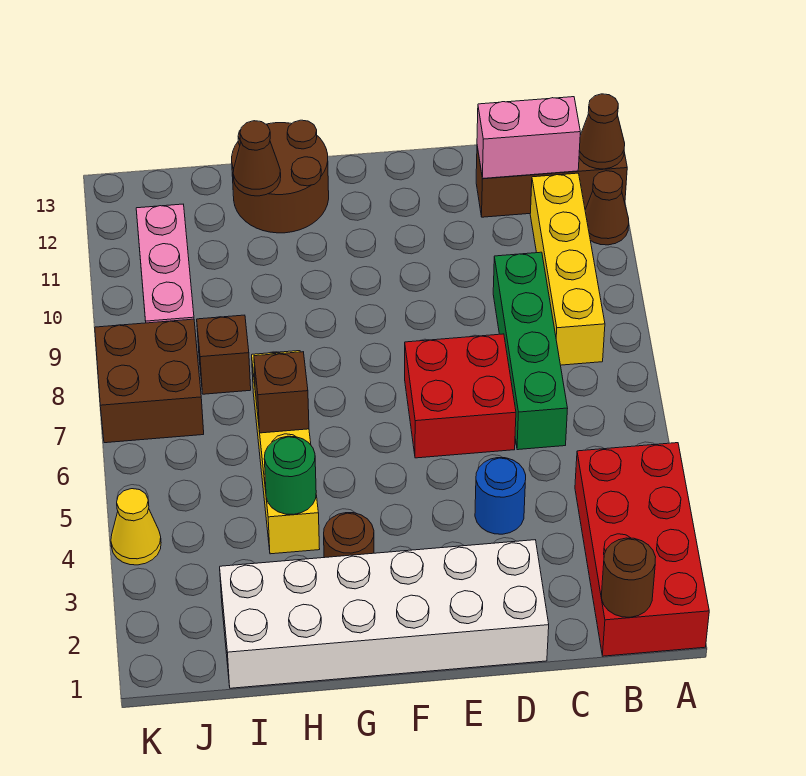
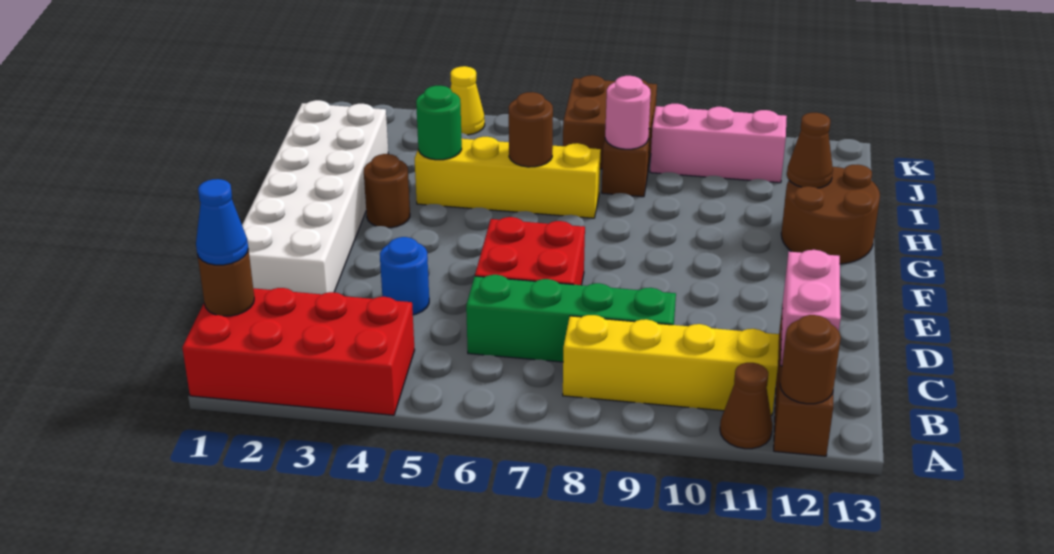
brown cone A12 level 2 -> brown round brick A12 level 2
none -> blue cone B1 level 3
brown brick H6 level 2 -> brown round brick H6 level 2
none -> pink round brick I8 level 2

